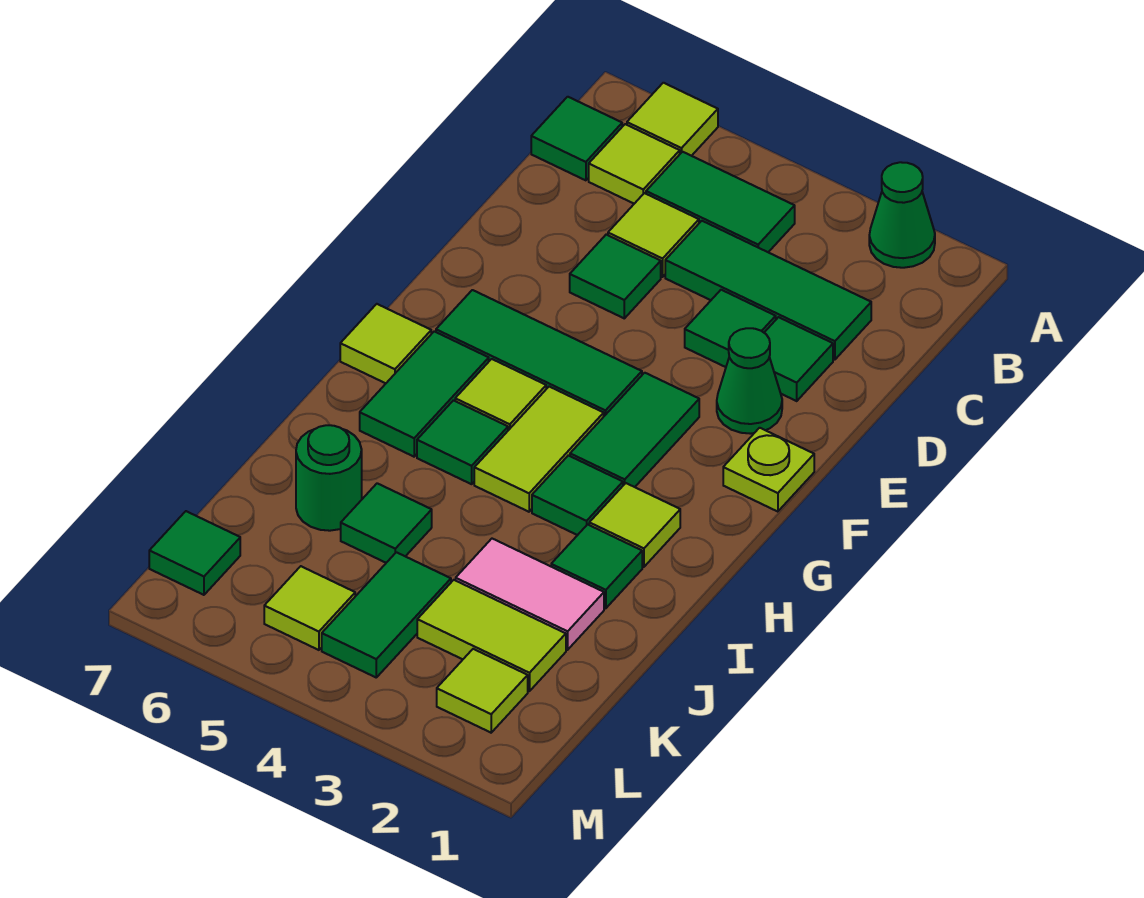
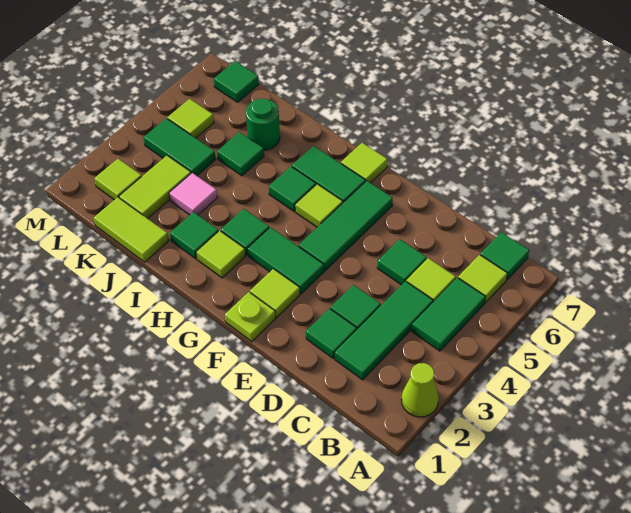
green cone A2 level 1 -> lime cone A2 level 1
lime tile A6 level 1 -> lime tile F2 level 1
green cone E2 level 1 -> none
lime tile G4:H4 level 1 -> lime tile J1:K1 level 1
pink tile J2:J3 level 1 -> pink tile J3 level 1

